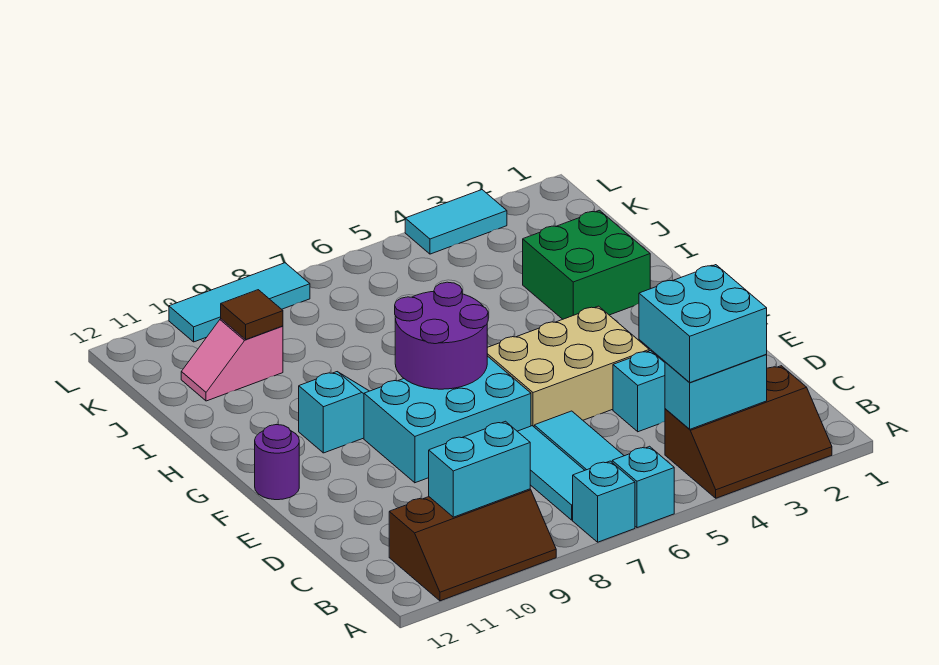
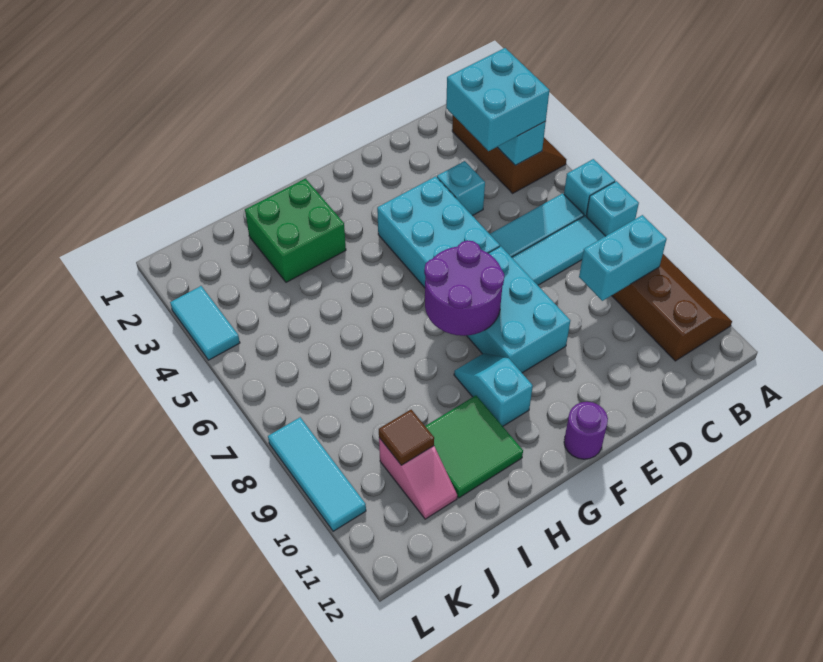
cyan brick B9:B10 level 2 -> cyan brick B9:C9 level 2
tan brick E4:F6 level 1 -> cyan brick E4:F6 level 1
none -> green tile H10:I11 level 1

